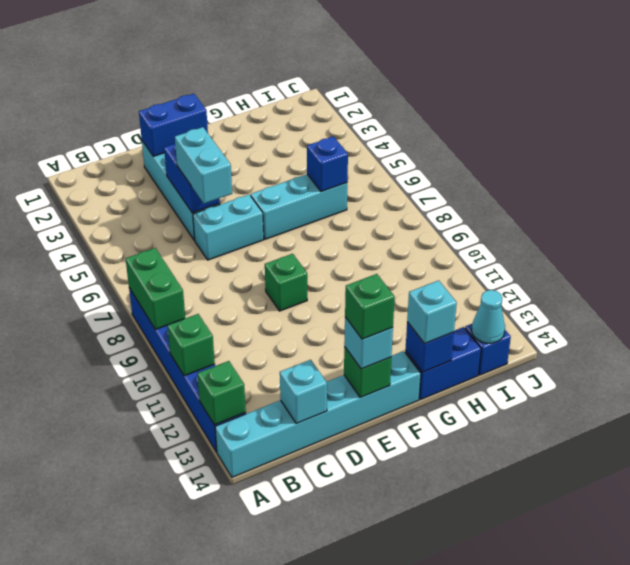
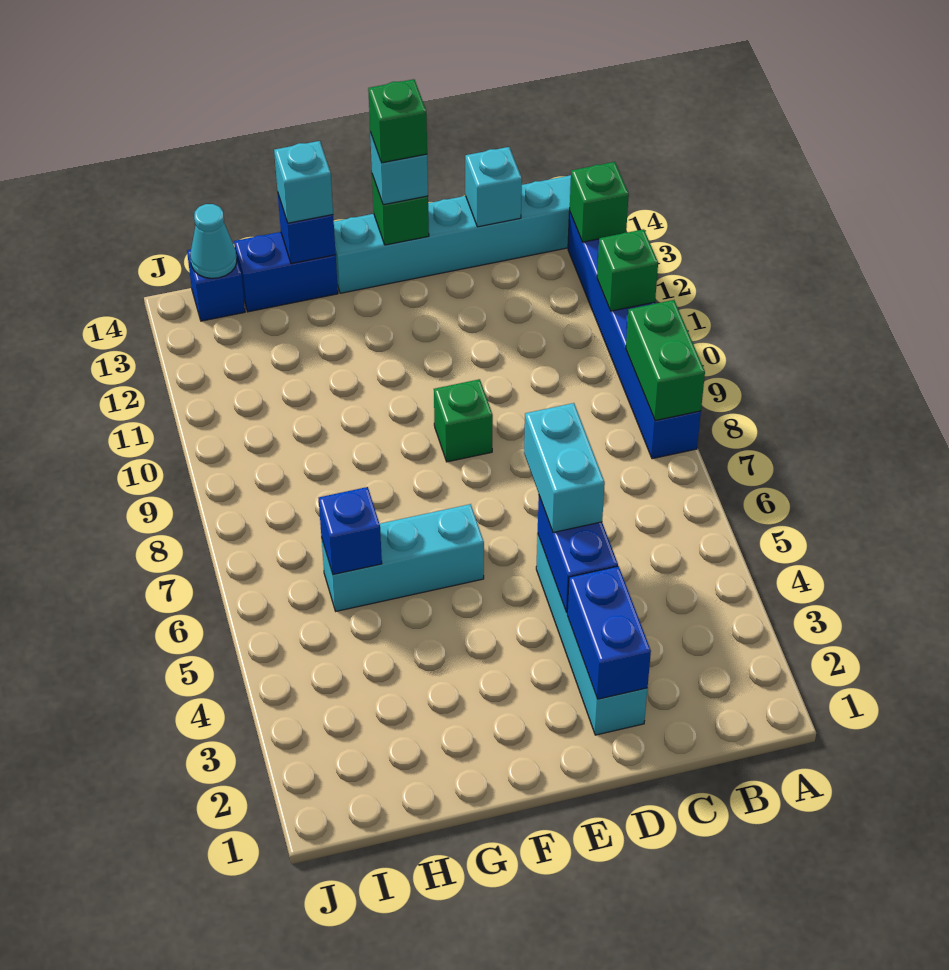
blue brick D2:E2 level 2 -> blue brick D2:D3 level 2
cyan brick D6:E6 level 1 -> none

